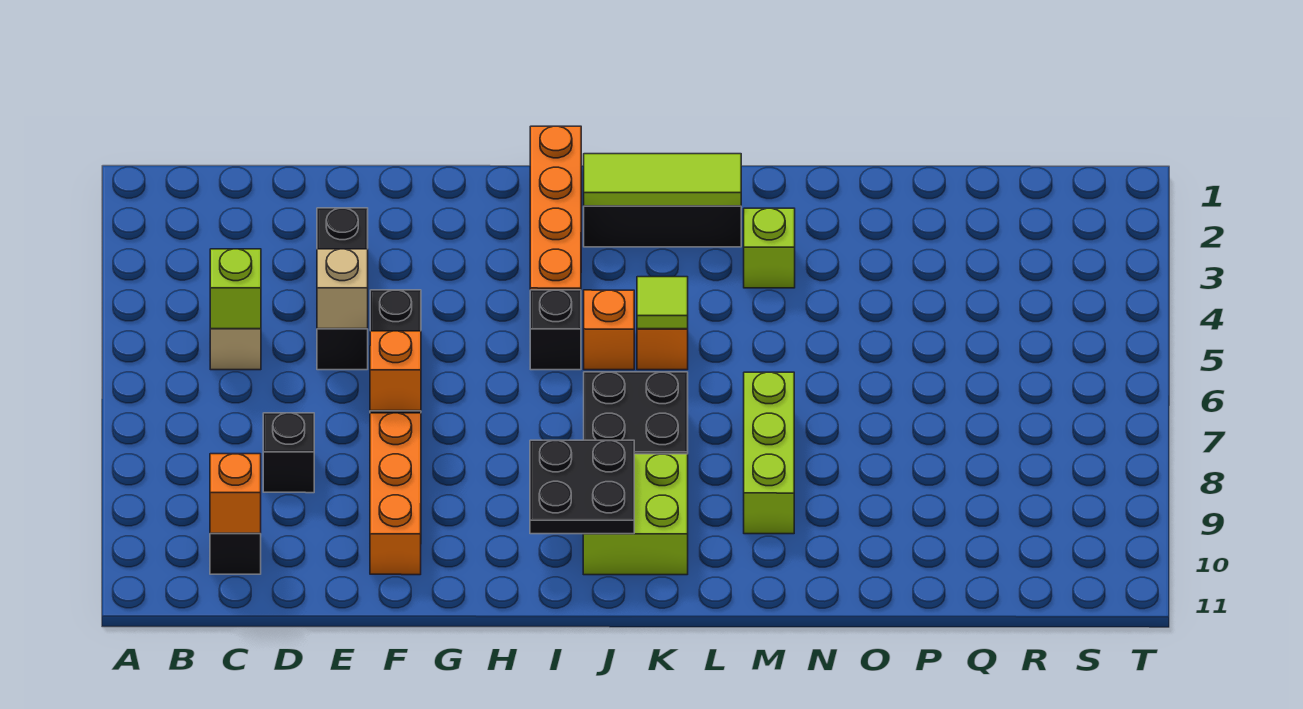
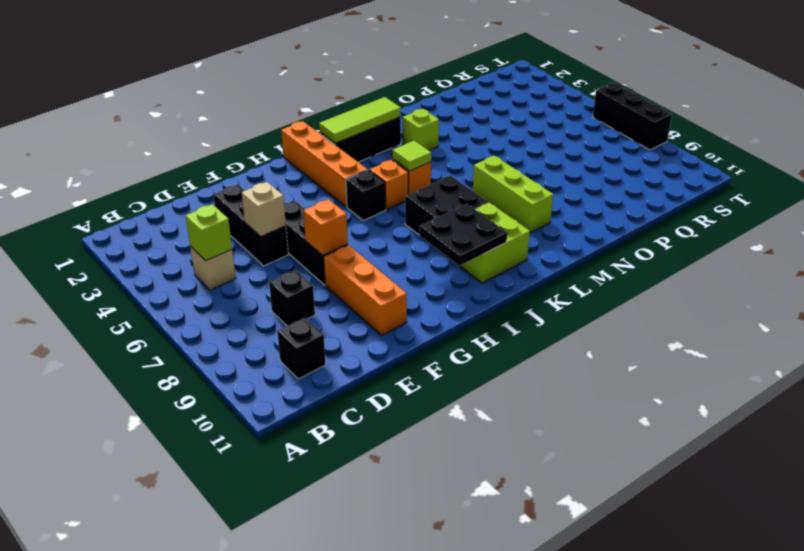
orange brick C10 level 2 -> none
none -> black brick T6:T8 level 1

